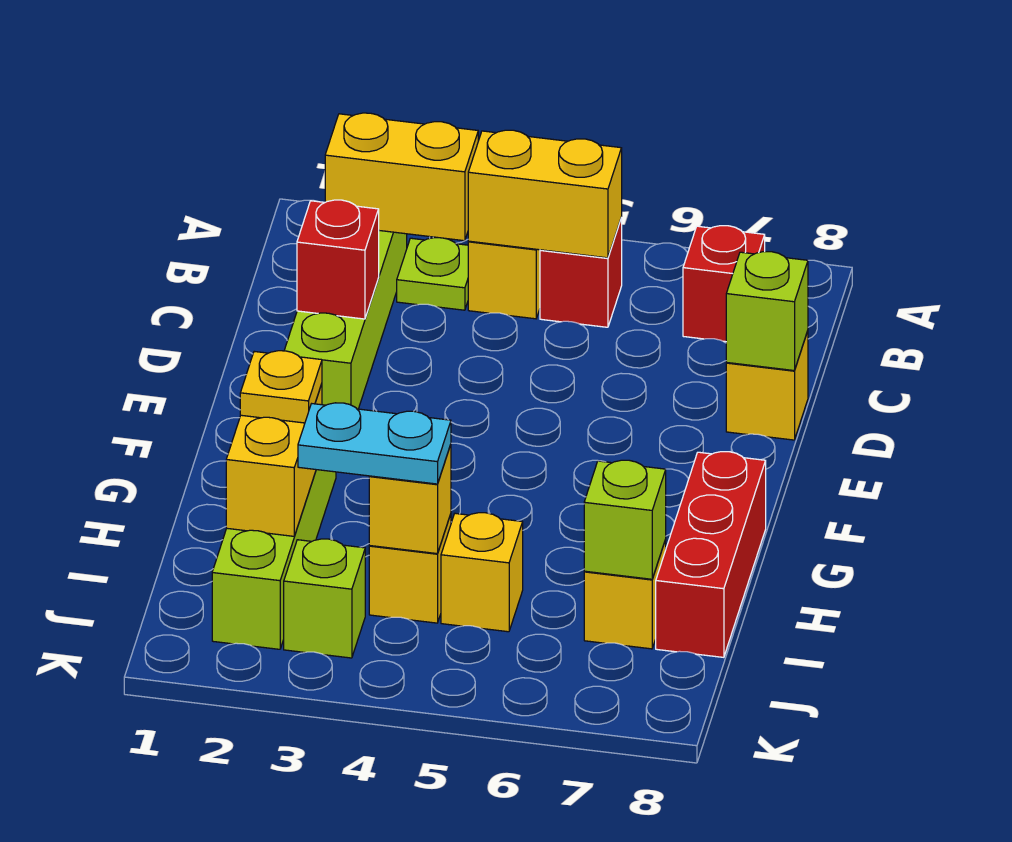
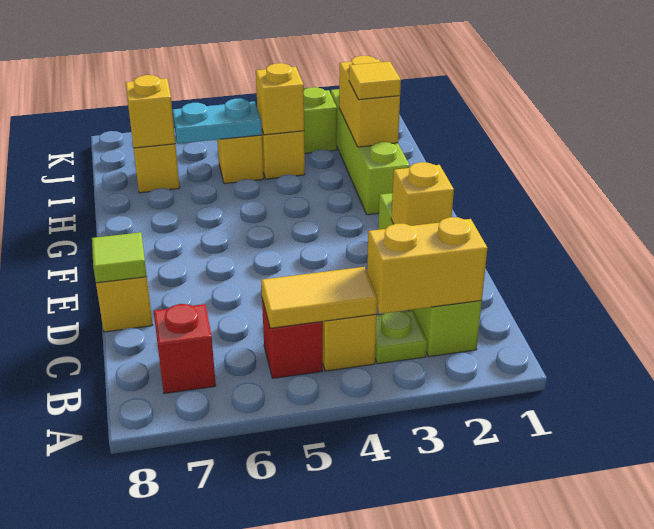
yellow brick B4:B5 level 2 -> yellow tile B4:B5 level 2
red brick D2 level 2 -> yellow brick D2 level 2
lime brick D8 level 2 -> lime tile D8 level 2
red brick G8:I8 level 1 -> none
yellow plate H2 level 3 -> yellow tile H2 level 3
cyan plate I3:I4 level 3 -> cyan plate I5:I6 level 2
lime brick I7 level 2 -> yellow brick I7 level 2

